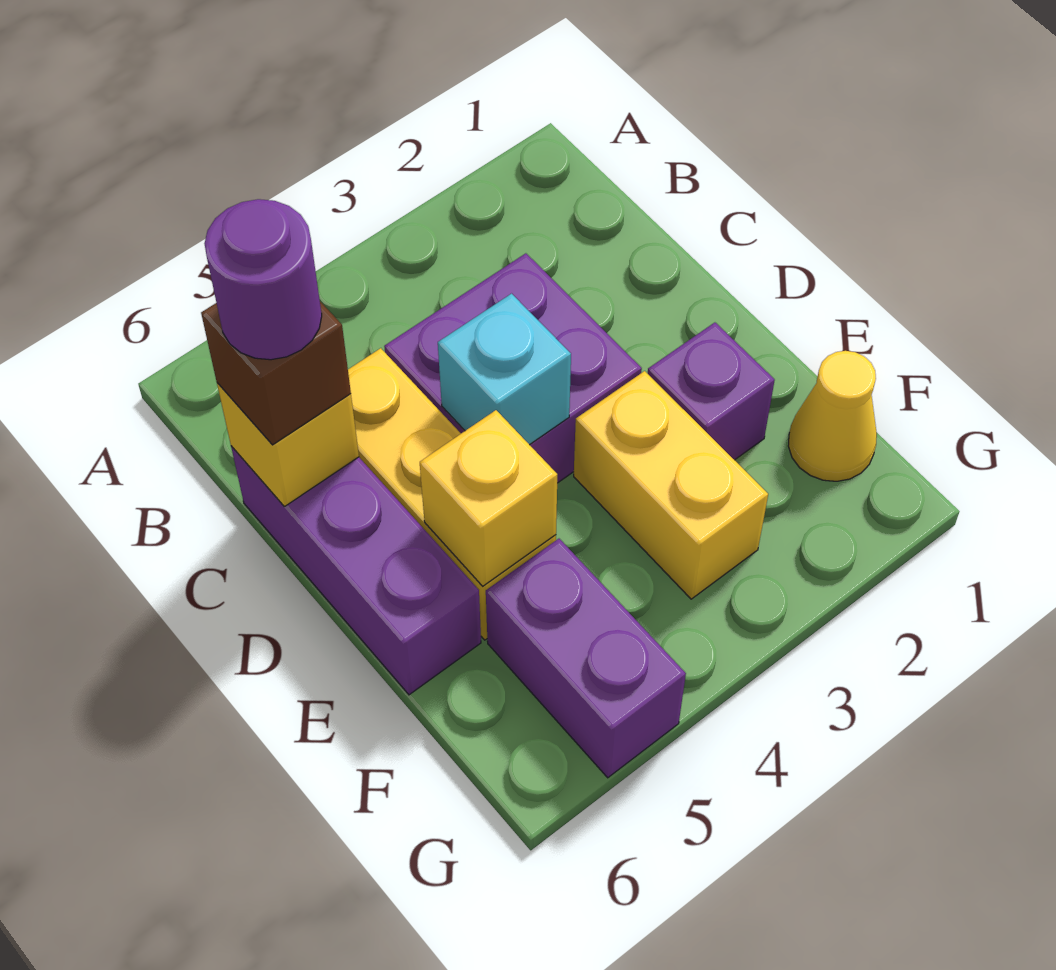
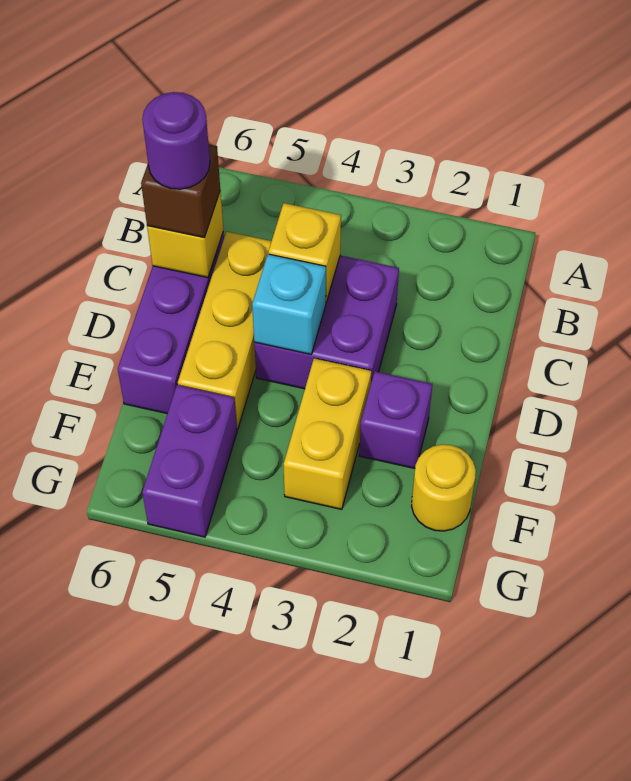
yellow brick E5 level 2 -> yellow brick C4 level 2
yellow cone F1 level 1 -> yellow round brick F1 level 1

